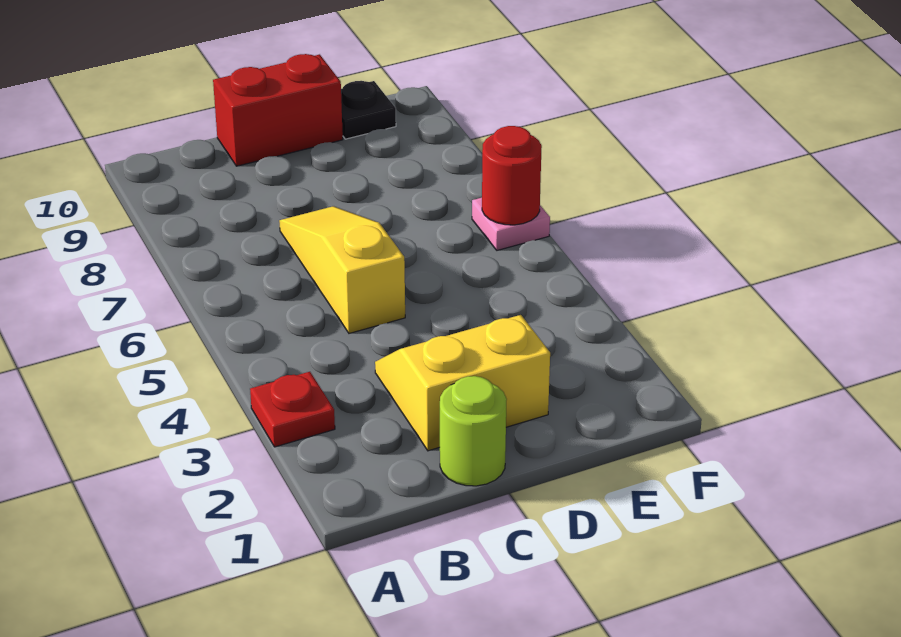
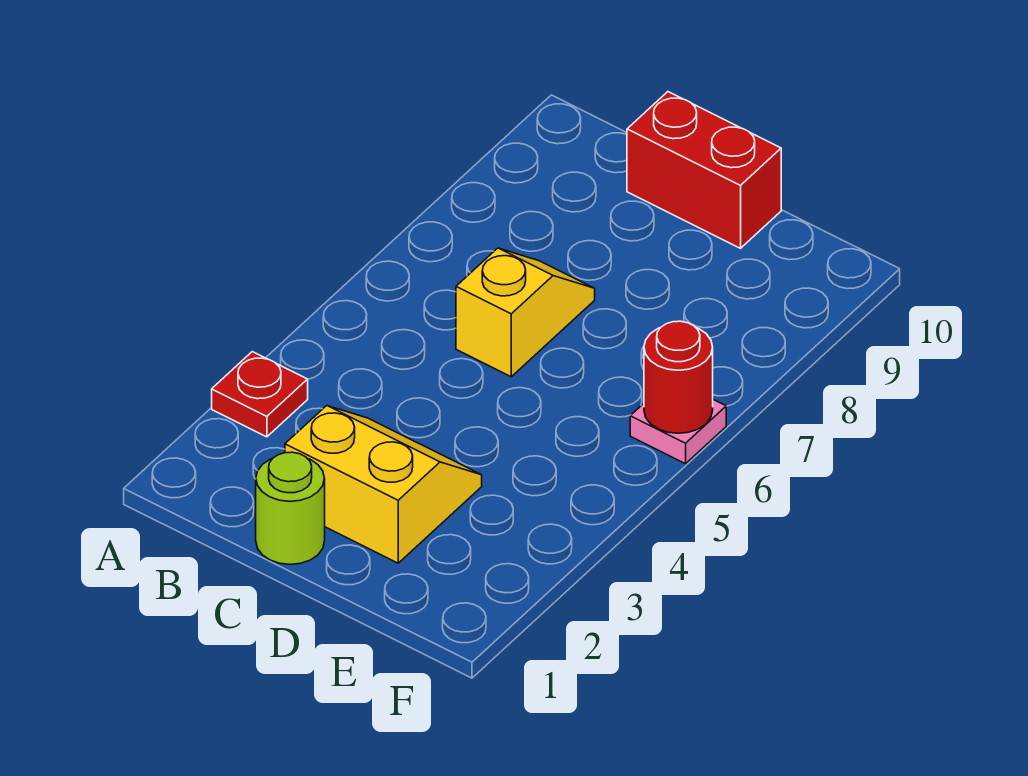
yellow slope C5:C7 level 1 top 5 -> yellow slope C6:C7 level 1 top 6
black plate E10 level 1 -> none

